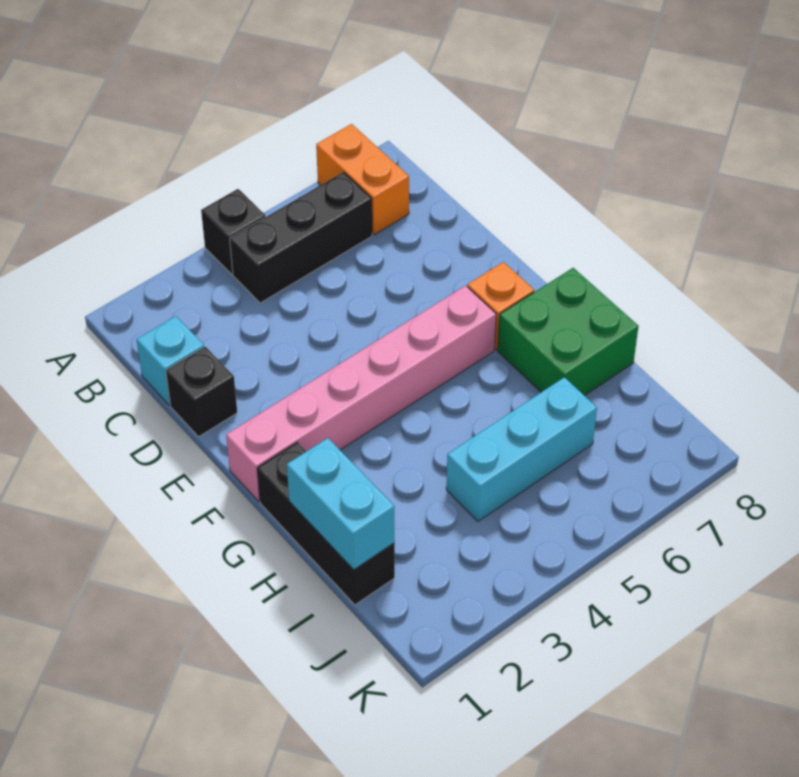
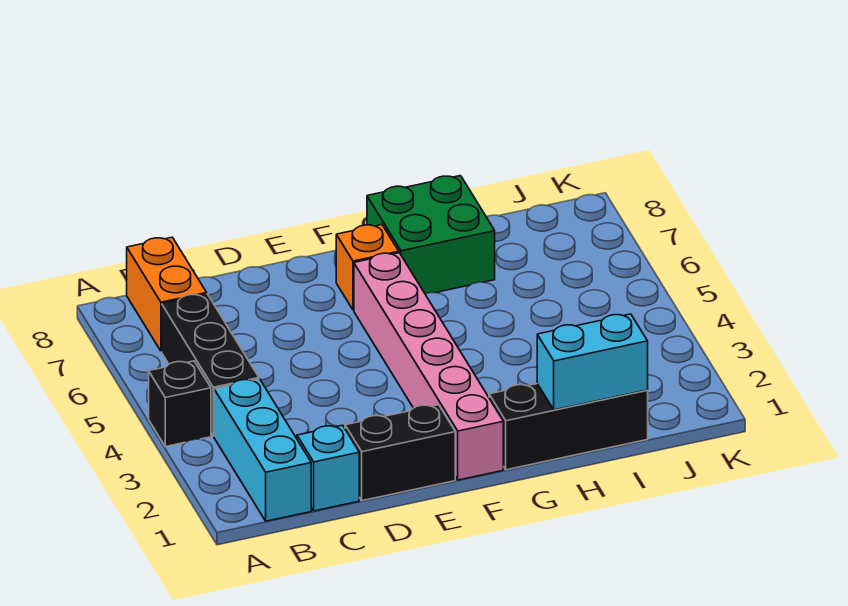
orange brick A7:B7 level 1 -> orange brick B7:B8 level 1
black brick D1 level 1 -> black brick D1:E1 level 1
cyan brick I4:I6 level 1 -> cyan brick B1:B3 level 1

